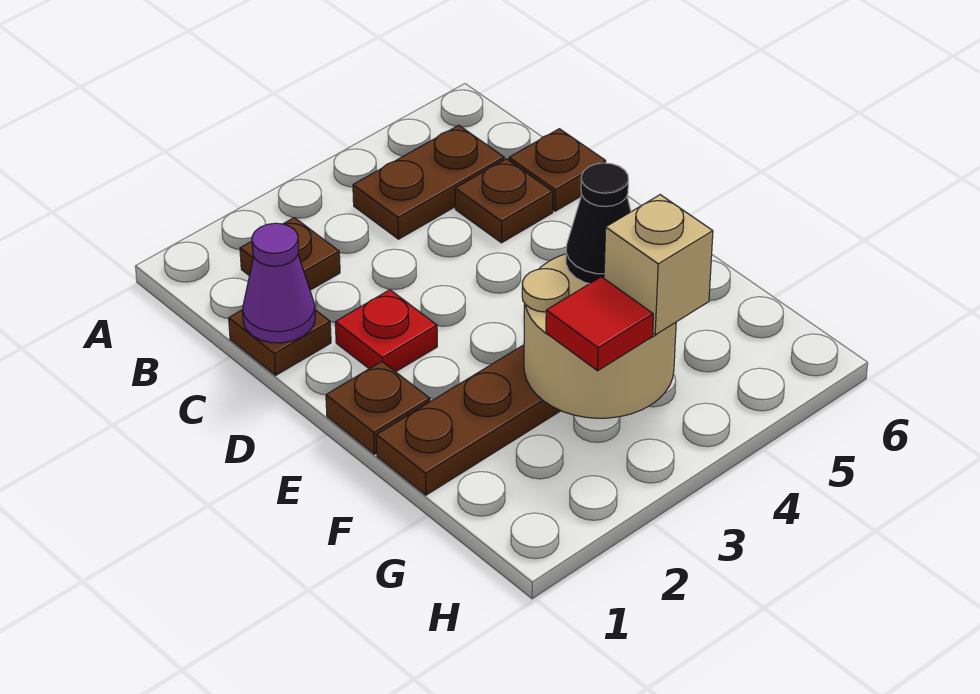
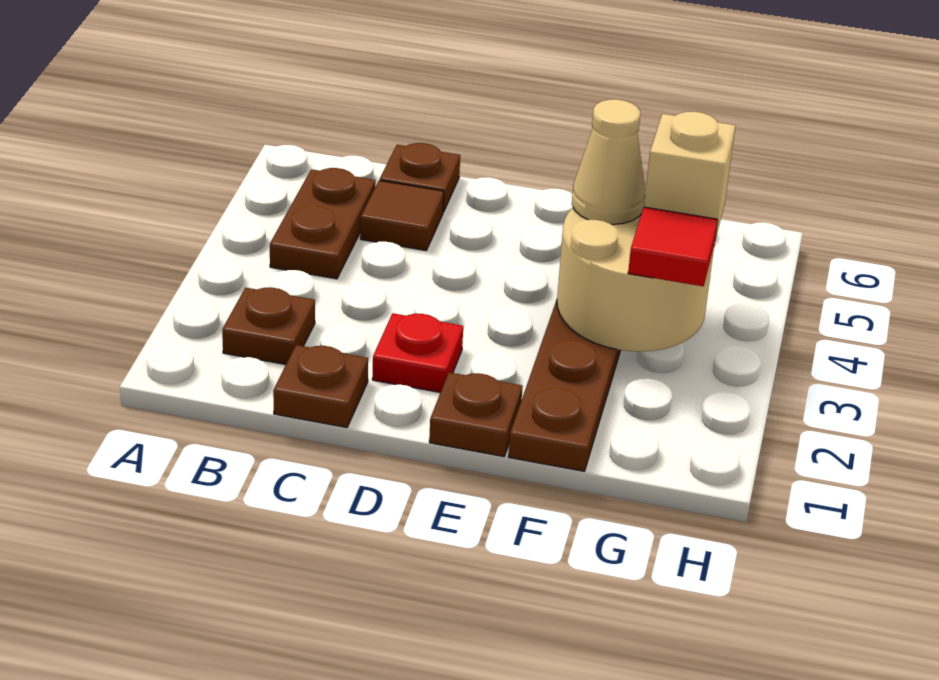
purple cone C1 level 2 -> none
brown plate C5 level 1 -> brown tile C5 level 1
black cone F4 level 3 -> tan cone F4 level 3

